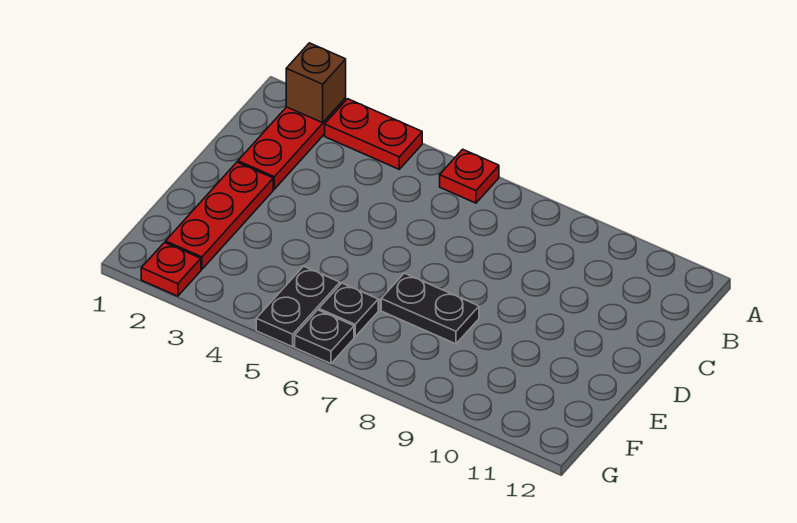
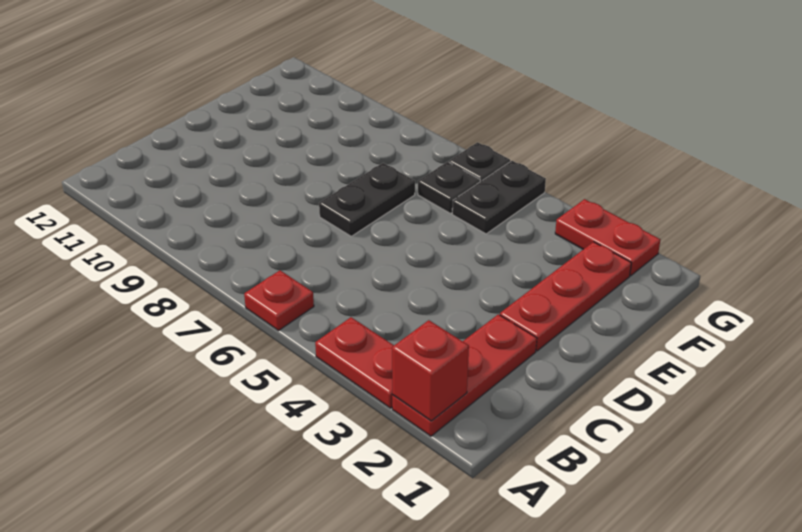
brown brick A2 level 2 -> red brick A2 level 2
black plate E7:E8 level 1 -> black plate D7:E7 level 1
red plate G2 level 1 -> red plate G2:G3 level 1

